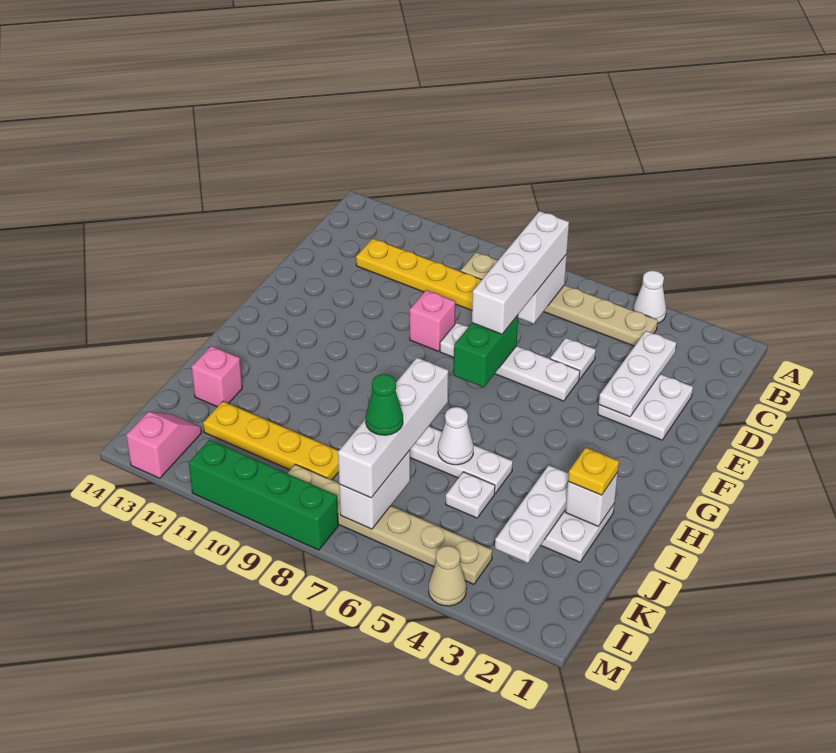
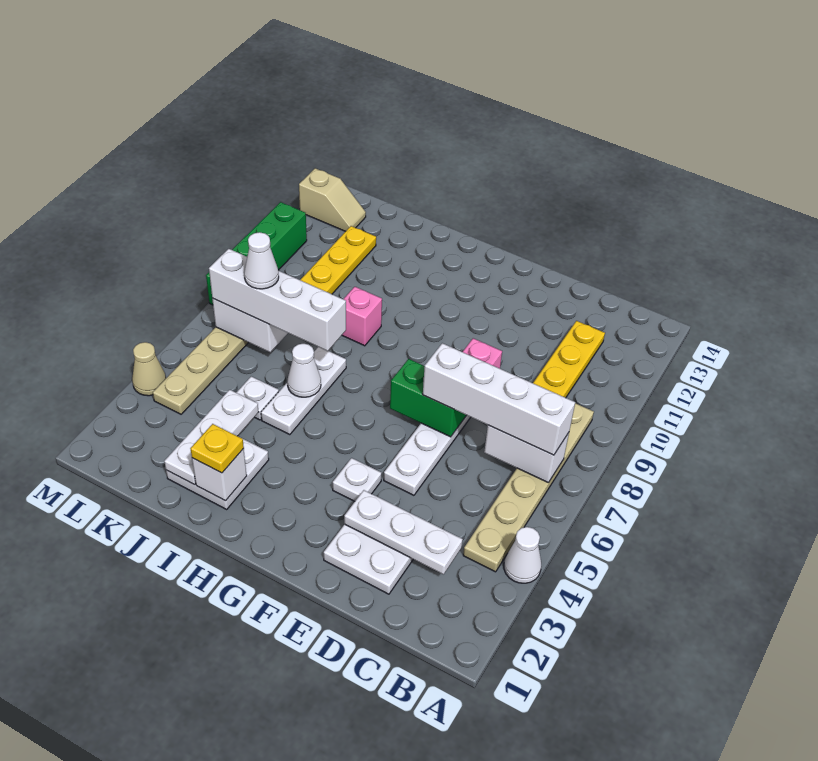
white plate D5 level 1 -> white plate F4 level 1
white plate I3:K3 level 2 -> white plate J2:J4 level 2
pink brick J13 level 1 -> pink brick I9 level 1
green cone K7 level 4 -> white cone K7 level 4
pink slope L13:M13 level 1 top M -> tan slope L13:M13 level 1 top M

